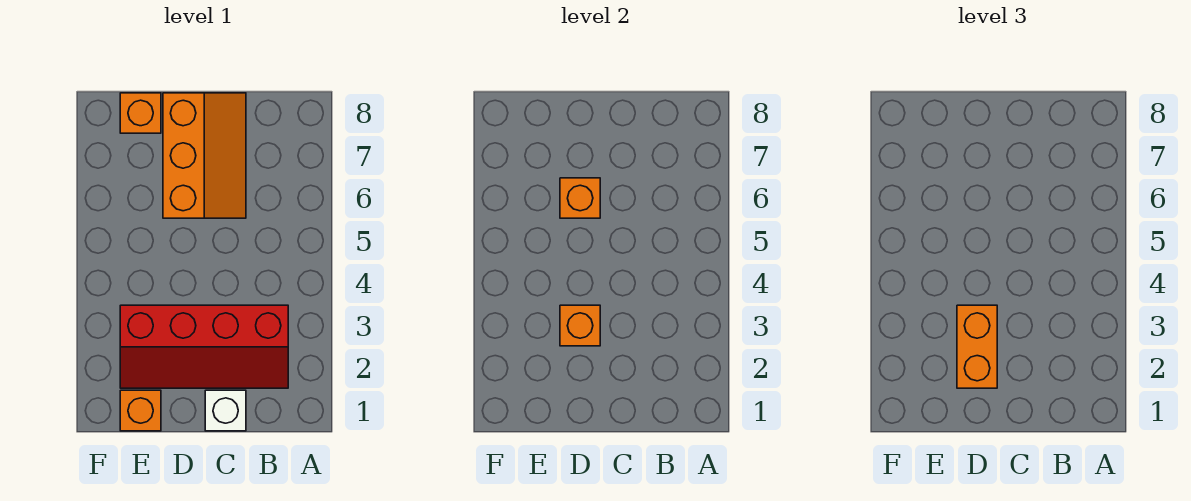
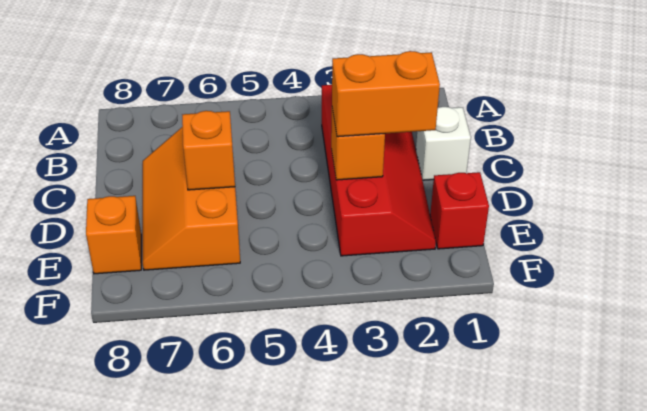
orange slope C6:D8 level 1 top D -> orange slope C6:E7 level 1 top 6
orange brick E1 level 1 -> red brick E1 level 1

